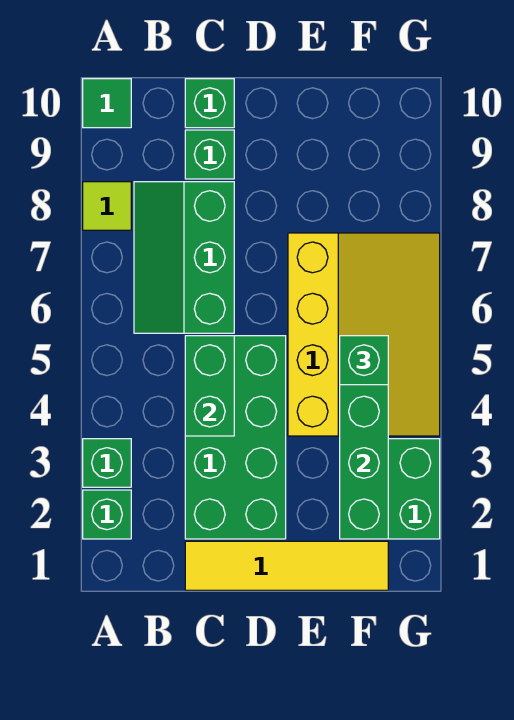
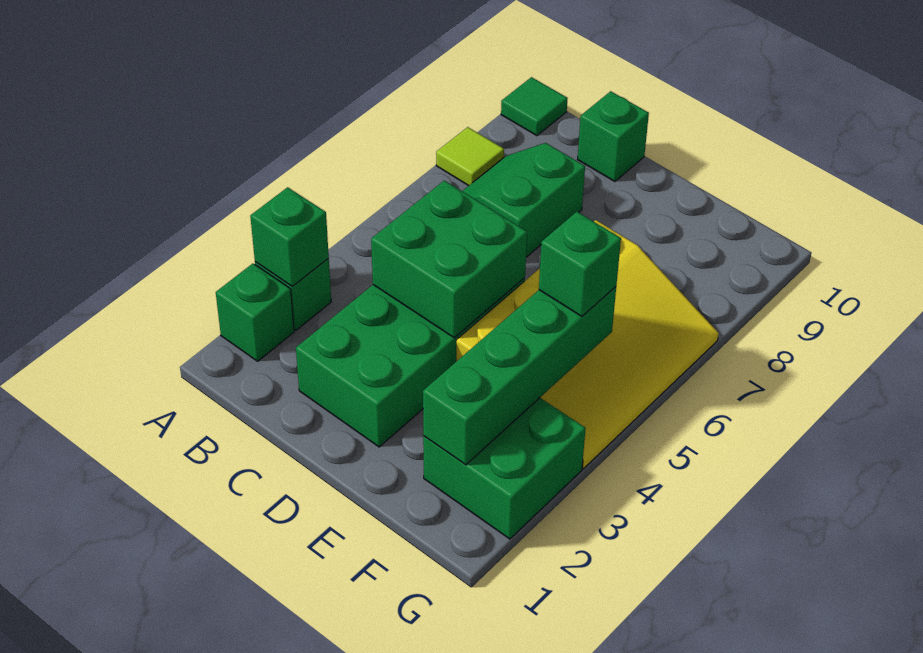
green slope B6:C8 level 1 top C -> green slope B7:C8 level 1 top C
yellow tile C1:F1 level 1 -> none
green brick C4:C5 level 2 -> green brick C4:D5 level 2
green brick C9 level 1 -> green brick A3 level 2

